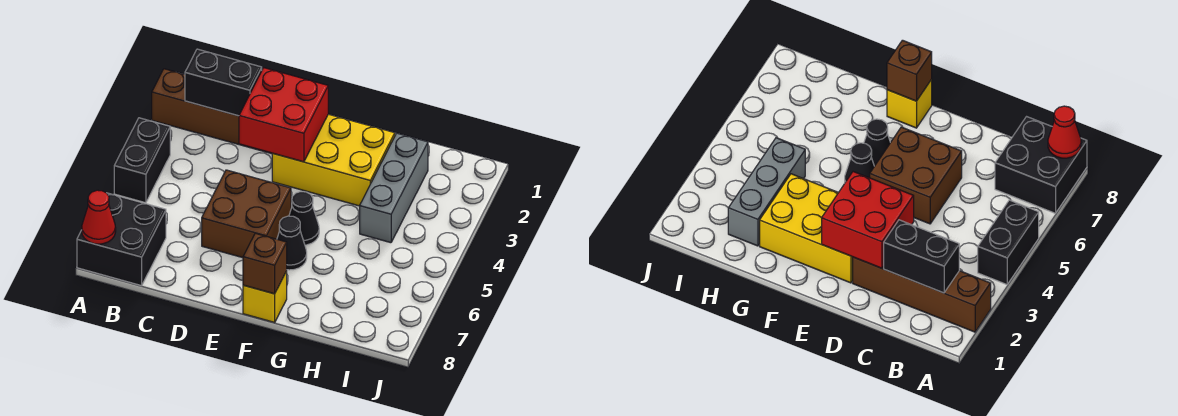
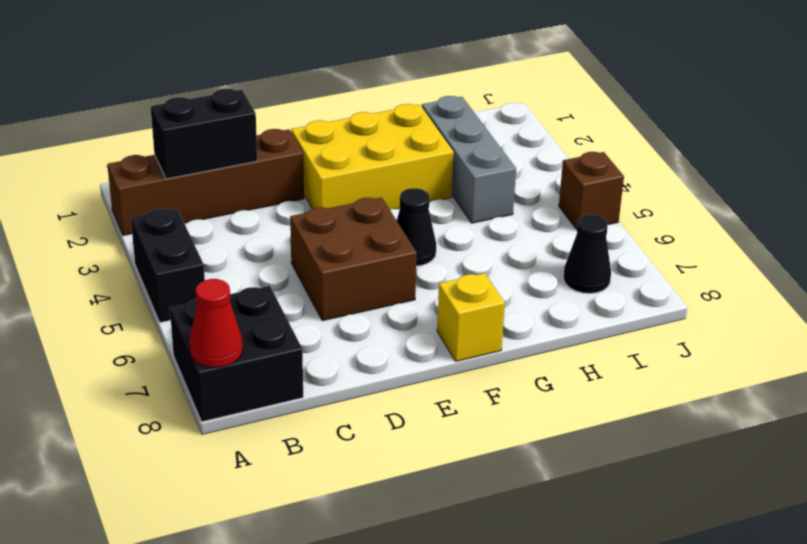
red brick D2:E3 level 2 -> none
black cone F6 level 1 -> black cone I7 level 1
brown brick F8 level 2 -> brown brick J5 level 1

